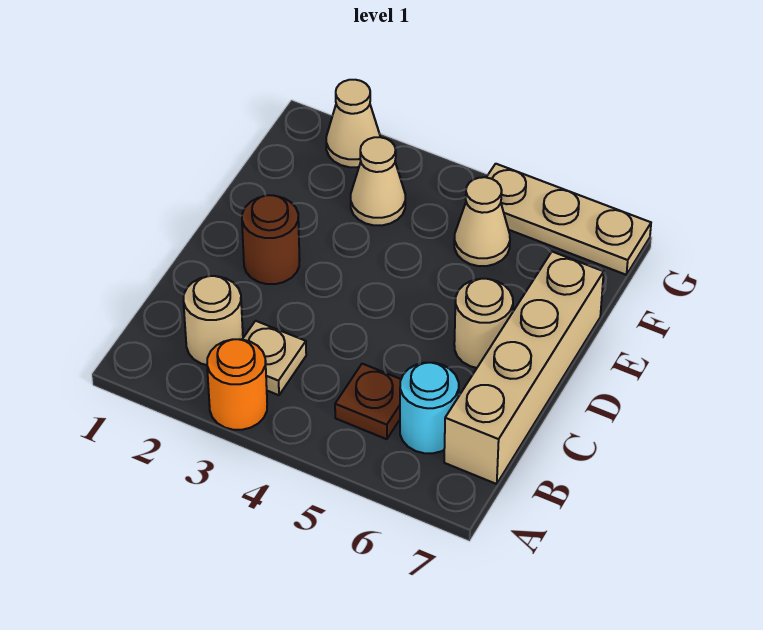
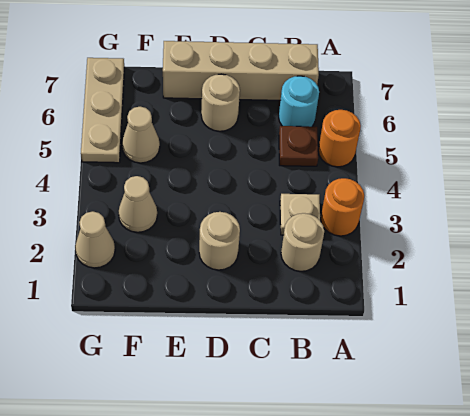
none -> orange round brick A5 level 1
brown round brick D2 level 1 -> tan round brick D2 level 1

